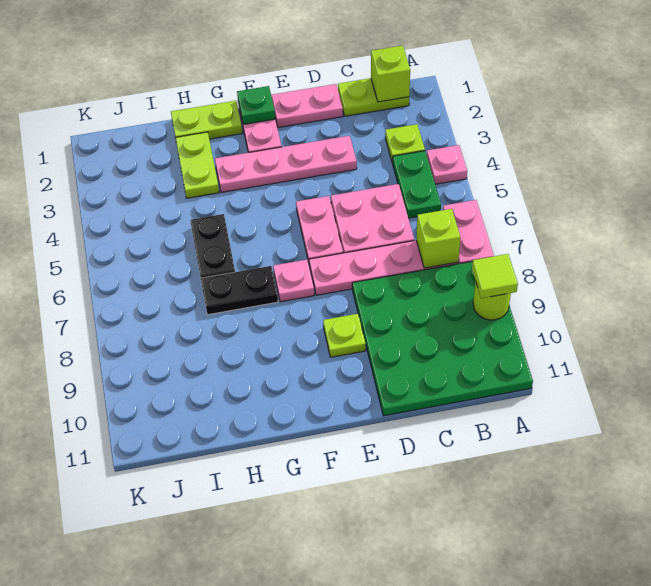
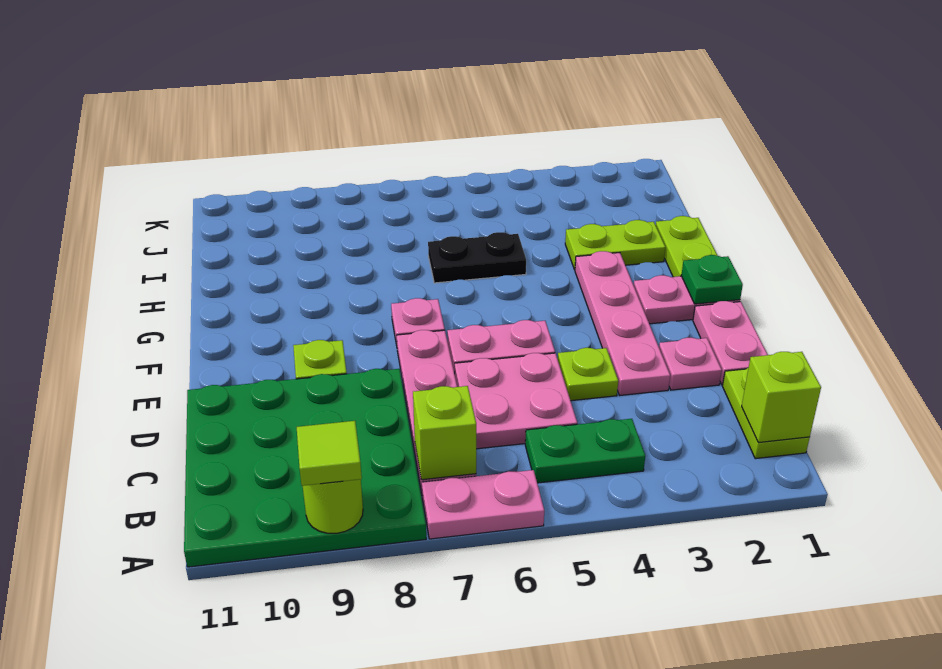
pink plate A4 level 1 -> pink plate D2 level 1
lime plate B3 level 1 -> lime plate D4 level 1
black plate G7:H7 level 1 -> none

